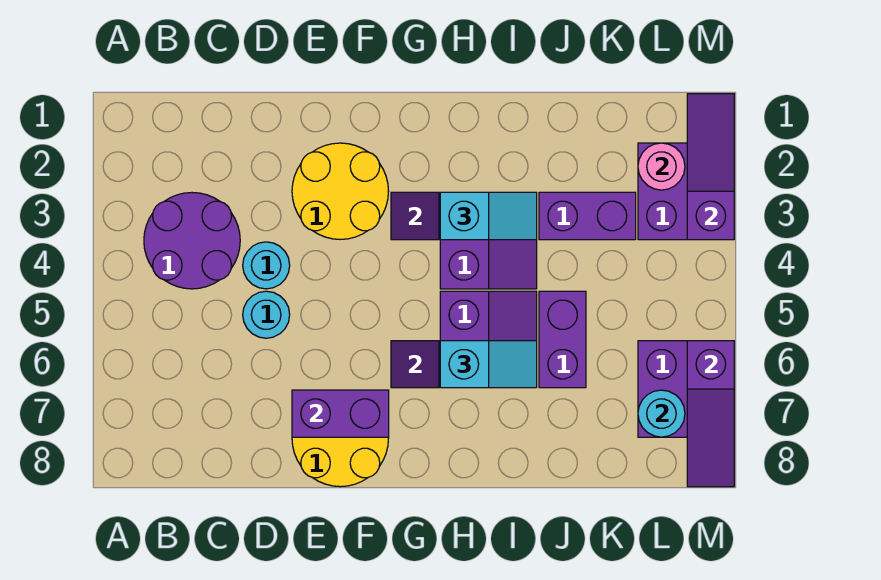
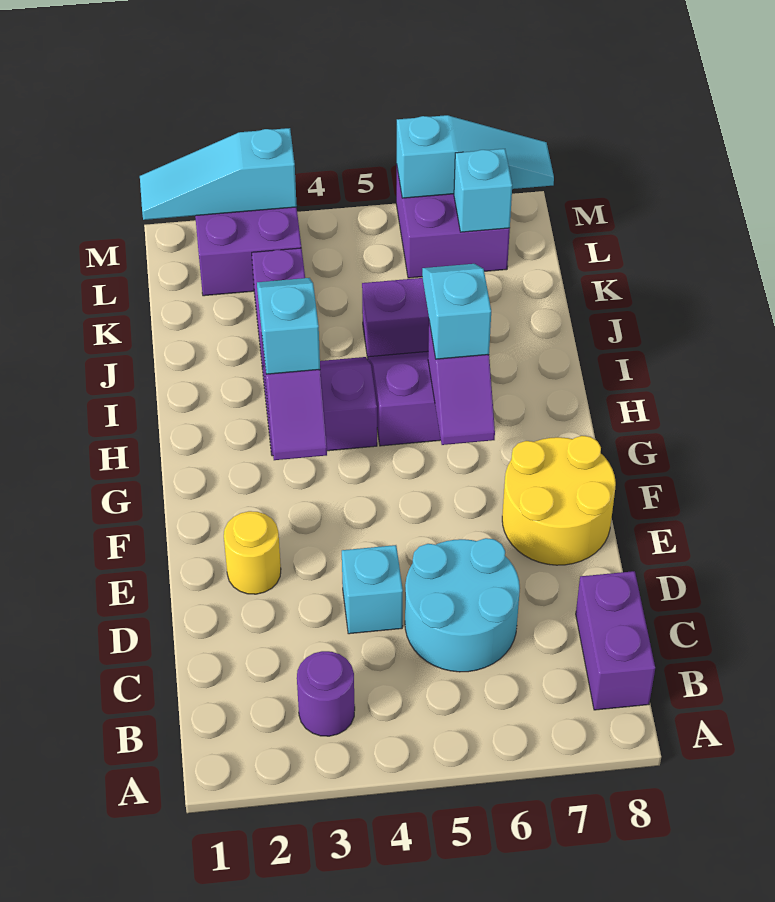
purple round brick B3:C4 level 1 -> purple round brick B3 level 1
cyan round brick D4 level 1 -> cyan brick D4 level 1
cyan round brick D5 level 1 -> cyan round brick C5:D6 level 1
yellow round brick E2:F3 level 1 -> yellow round brick E2 level 1
purple brick E7:F7 level 2 -> purple brick B8:C8 level 1
pink round brick L2 level 2 -> none
cyan round brick L7 level 2 -> cyan brick L7 level 2
purple slope M1:M3 level 2 top 3 -> cyan slope M1:M3 level 2 top 3
purple slope M6:M8 level 2 top 6 -> cyan slope M6:M8 level 2 top 6

